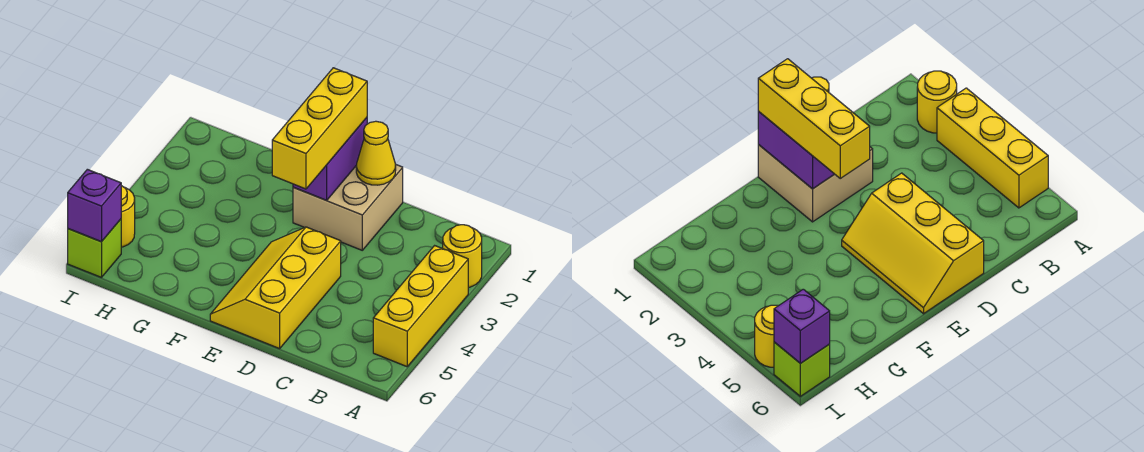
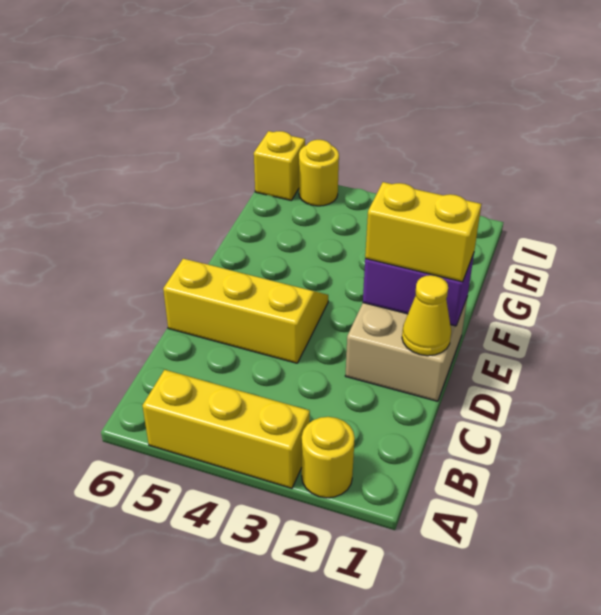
yellow brick E1:E3 level 3 -> yellow brick E1:E2 level 3
lime brick I6 level 1 -> yellow brick I6 level 1
purple brick I6 level 2 -> none

